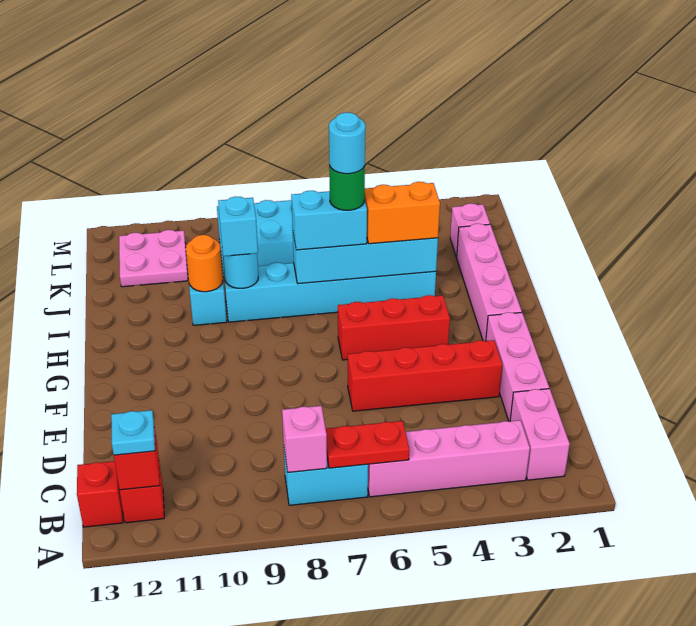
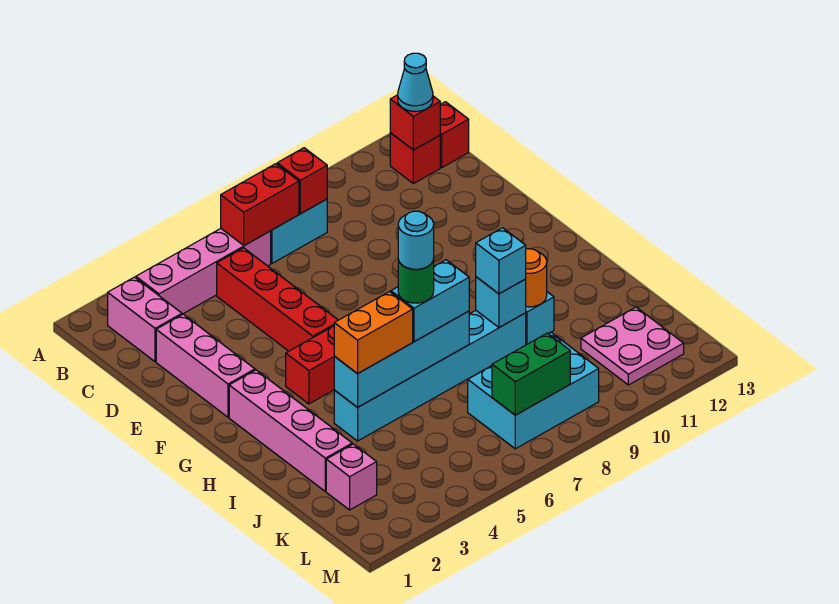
red plate B6:B7 level 2 -> red brick B6:B7 level 2
pink brick B8 level 2 -> red brick B8 level 2
cyan plate B12 level 3 -> cyan cone B12 level 3
red brick E3:E6 level 1 -> red brick C5:F5 level 1
cyan round brick I9 level 2 -> cyan brick I9 level 2
none -> green brick L7:L8 level 2

